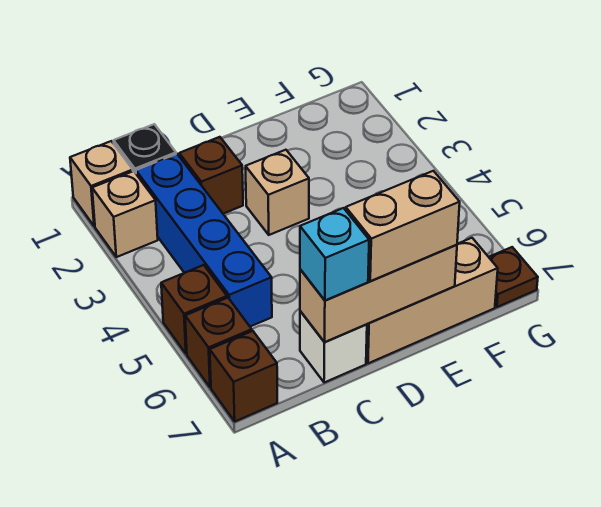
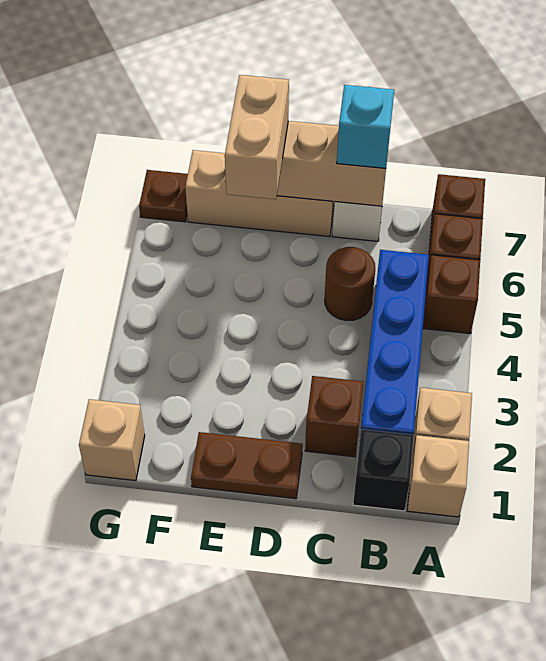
none -> brown round brick C5 level 1
none -> brown plate D1:E1 level 1
tan brick D3 level 1 -> tan brick G1 level 1
tan brick D7:E7 level 3 -> tan brick E6:E7 level 3

